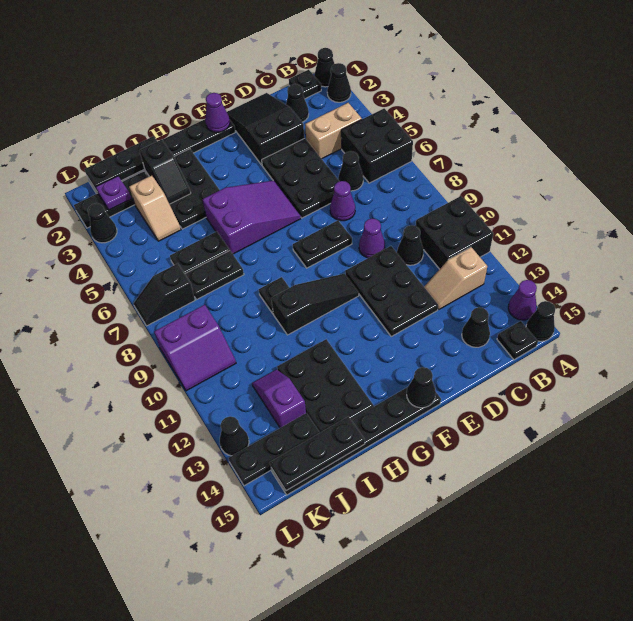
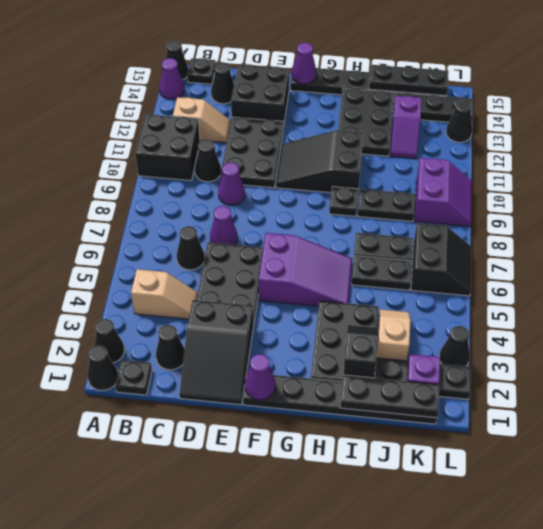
black brick A5:B6 level 1 -> black brick D13:E14 level 1
tan brick B4:C4 level 1 -> tan slope B4:C4 level 1 top B
black plate E8:F8 level 1 -> black plate I9:J9 level 1
purple slope F5:H6 level 1 top H -> purple slope F5:H6 level 1 top F
black slope F10:H10 level 1 top H -> black slope F10:H11 level 1 top H
black cone F15 level 2 -> purple cone F15 level 2
black slope K7:L7 level 1 top K -> black slope K6:L7 level 1 top K
purple slope K9:L10 level 1 top 9 -> purple slope K9:L10 level 1 top K

